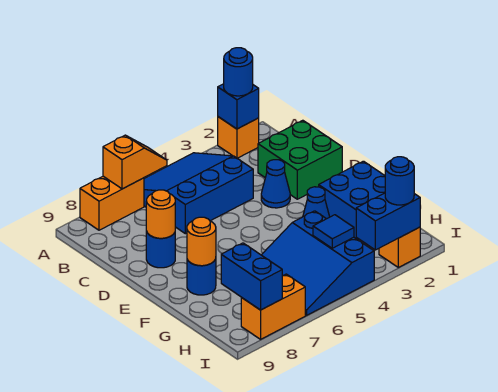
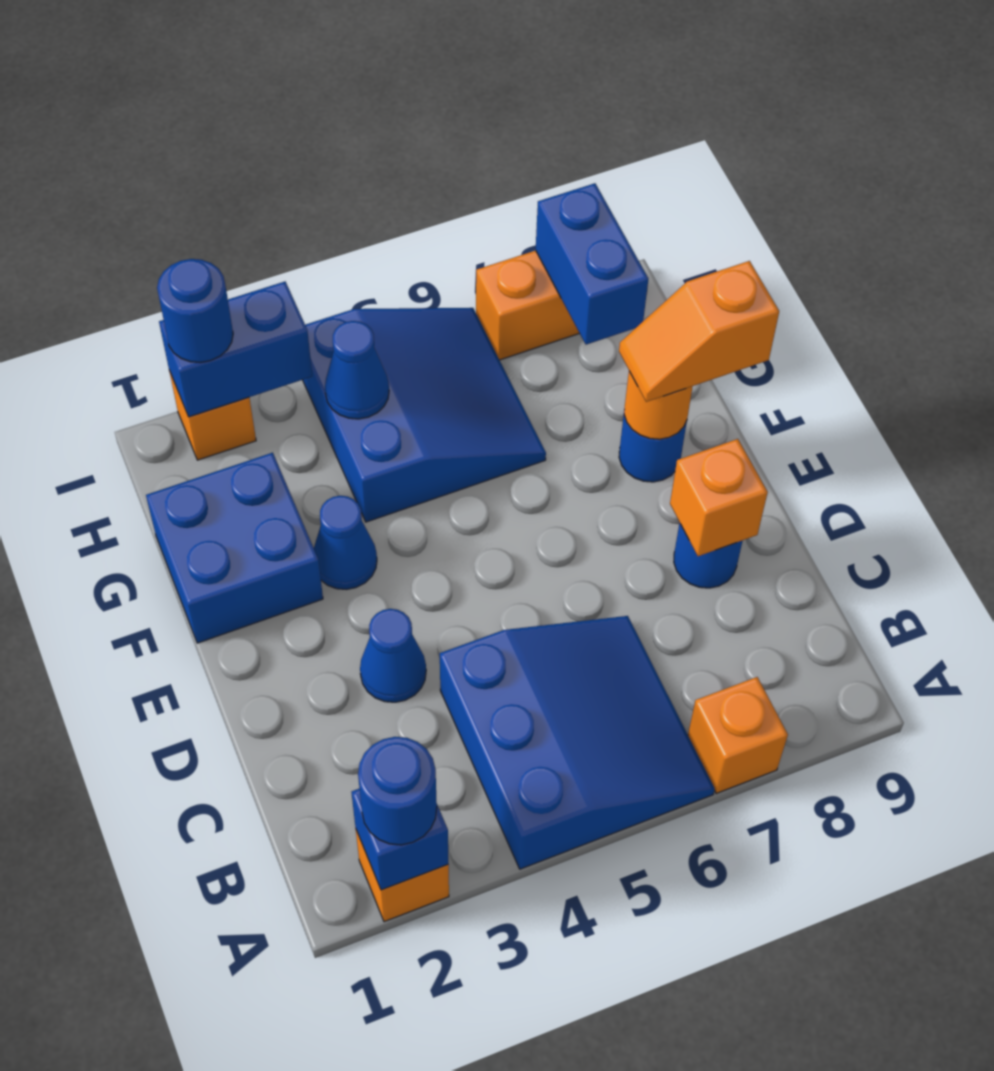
blue slope A4:C6 level 1 top C -> blue slope A4:C6 level 1 top 4
orange slope A6:A7 level 2 top 7 -> orange slope F8:F9 level 3 top 9
orange brick A7:A8 level 1 -> orange brick A7 level 1
green brick C1:D2 level 1 -> none
orange round brick D8 level 2 -> orange brick D8 level 2
blue tile H4 level 2 -> blue cone H4 level 2

